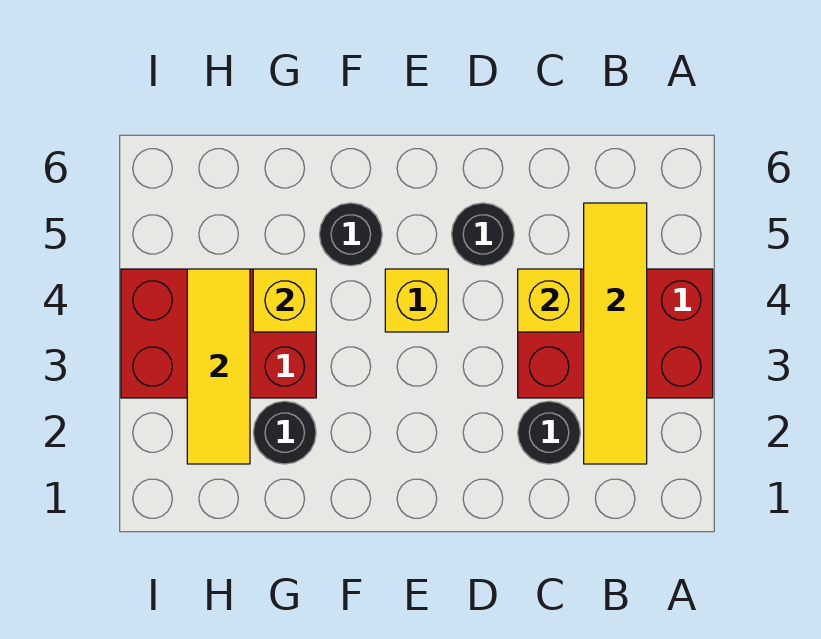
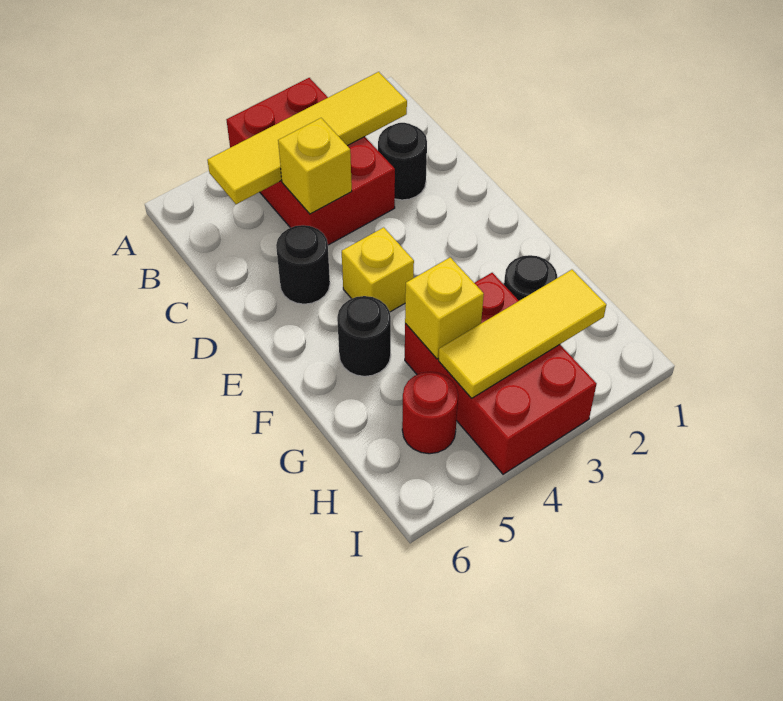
none -> red round brick H5 level 1

